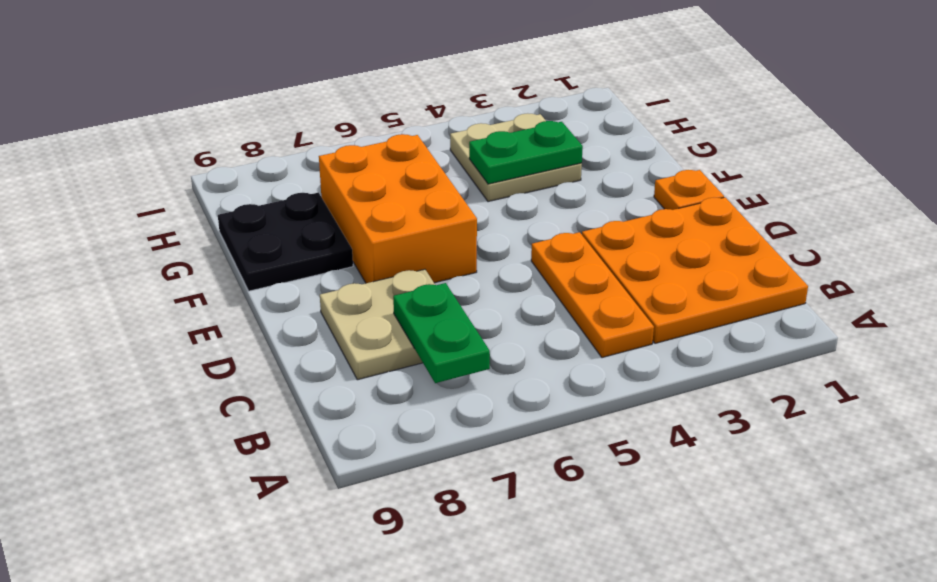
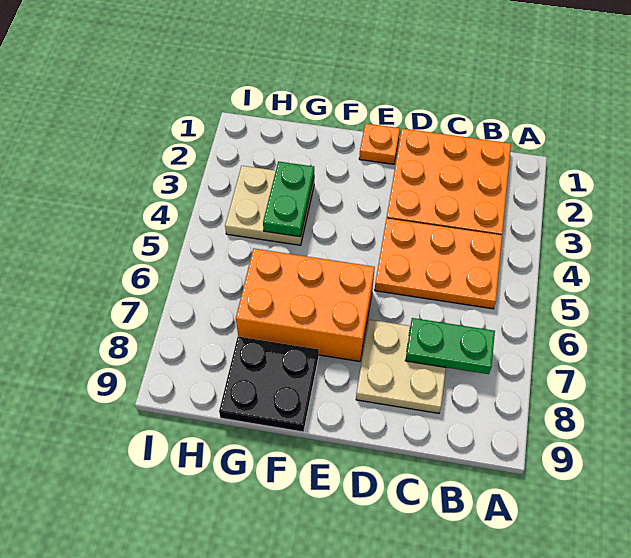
orange plate B4:D4 level 1 -> orange plate B4:D5 level 1

